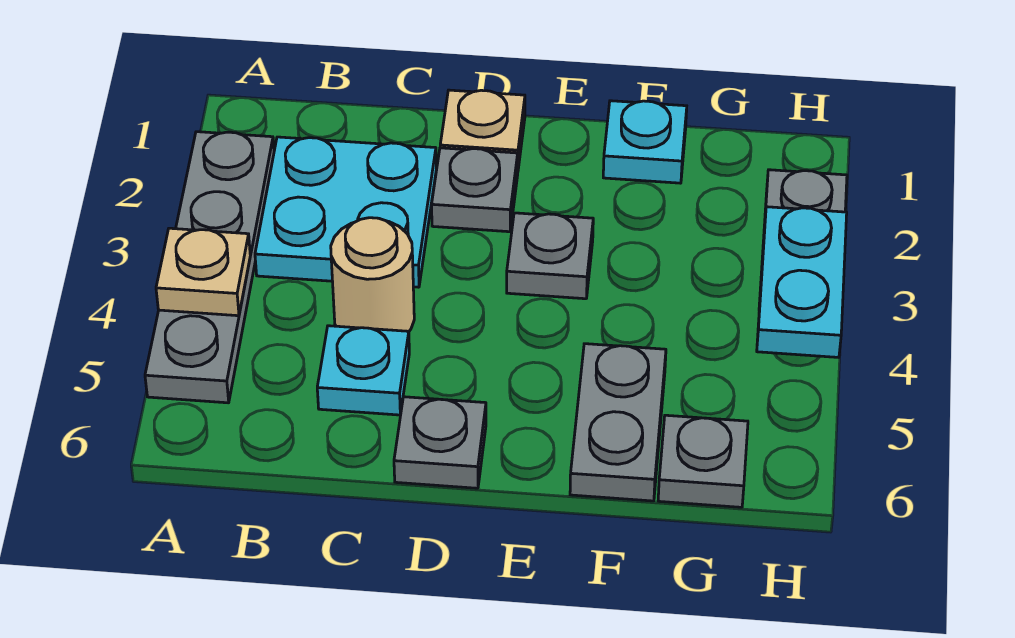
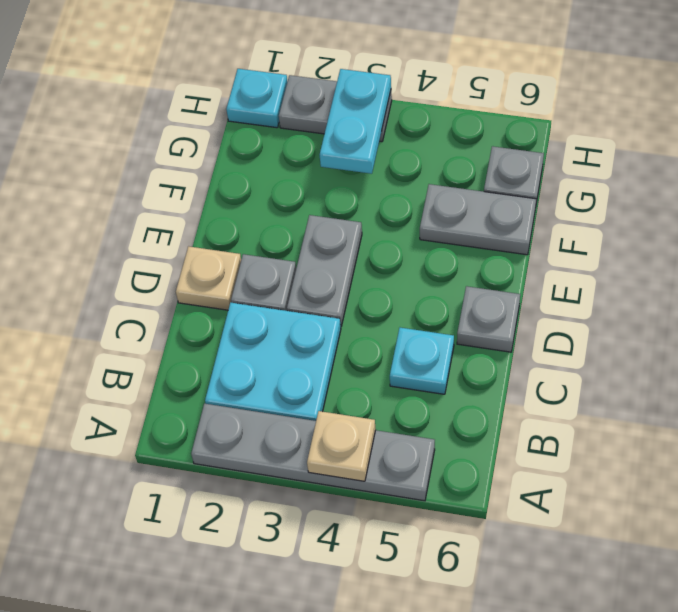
tan round brick C4 level 1 -> none
grey plate E3 level 1 -> grey plate D3:E3 level 1
cyan plate F1 level 1 -> cyan plate H1 level 1
cyan plate H3:H4 level 2 -> cyan plate G3:H3 level 2

